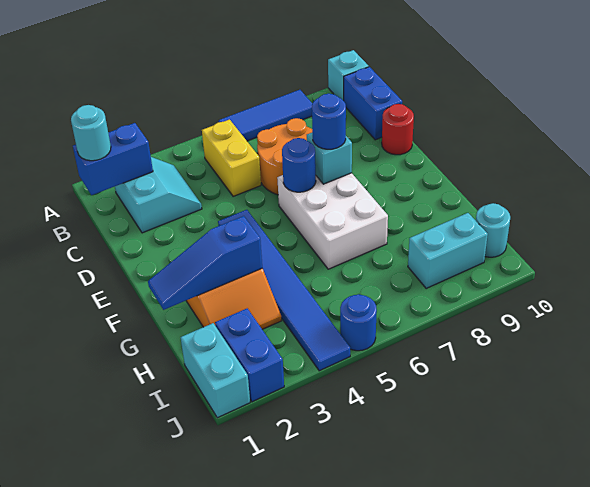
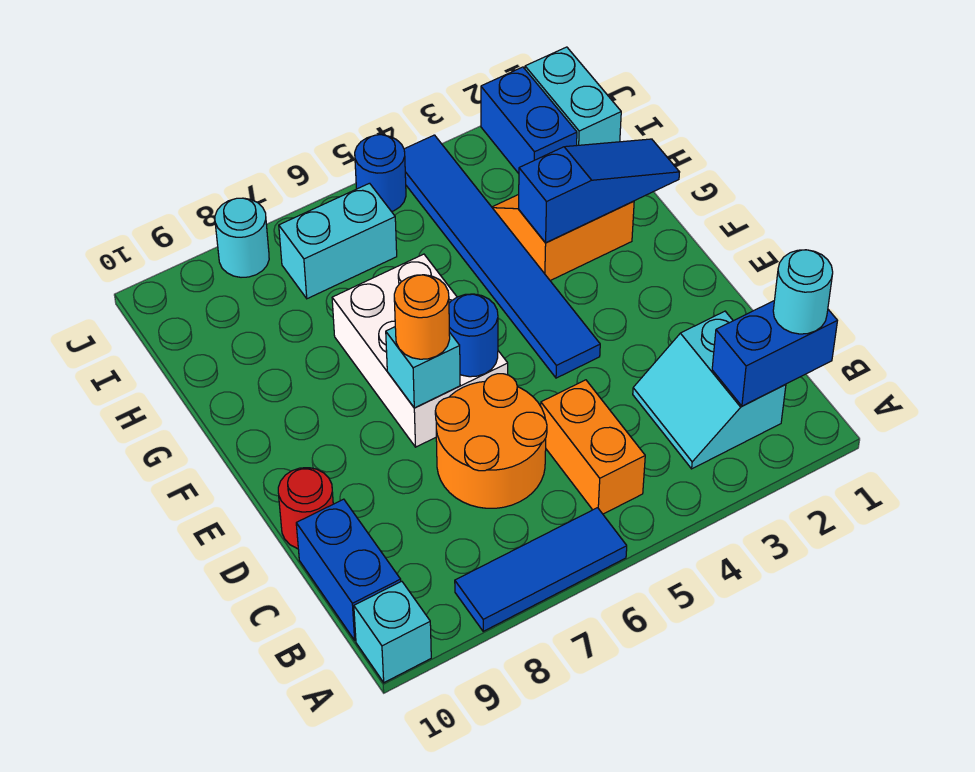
yellow brick B5:C5 level 1 -> orange brick B5:C5 level 1
blue round brick E7 level 3 -> orange round brick E7 level 3
cyan brick I8:I9 level 1 -> cyan brick I6:I7 level 1
cyan round brick I10 level 1 -> cyan round brick J8 level 1

